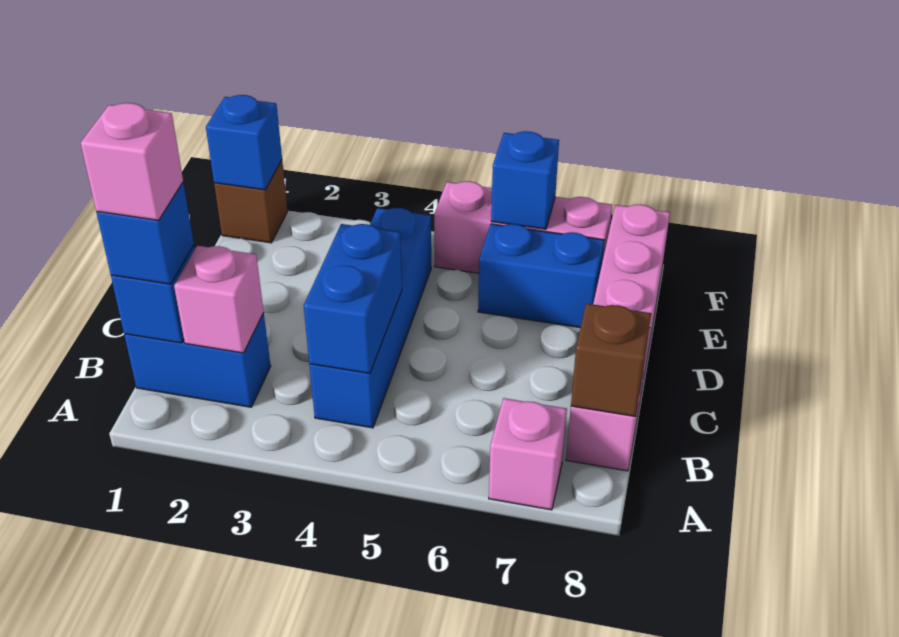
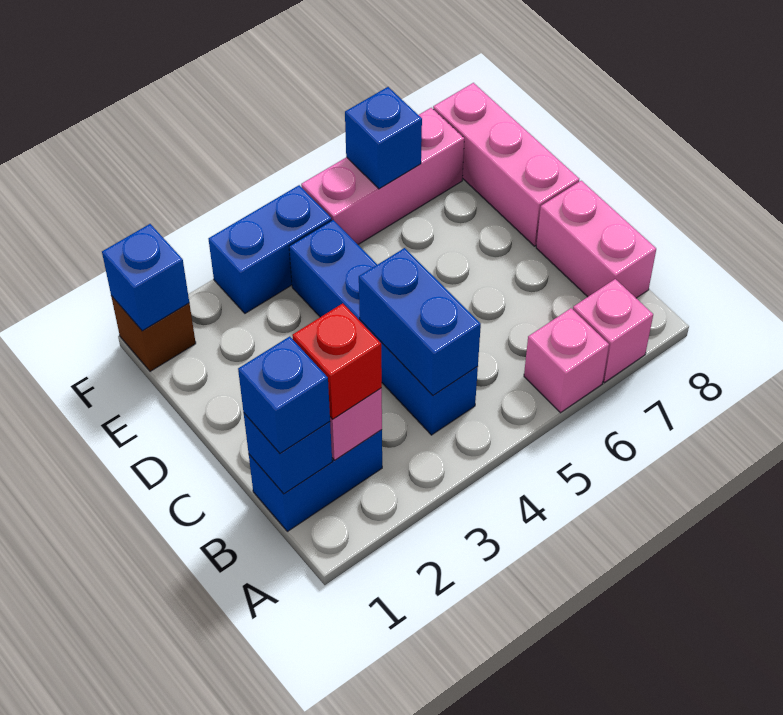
pink brick B1 level 4 -> pink brick A6 level 1
none -> red brick B2 level 3
brown brick B8 level 2 -> none
blue brick E6:E7 level 1 -> blue brick F3:F4 level 1

